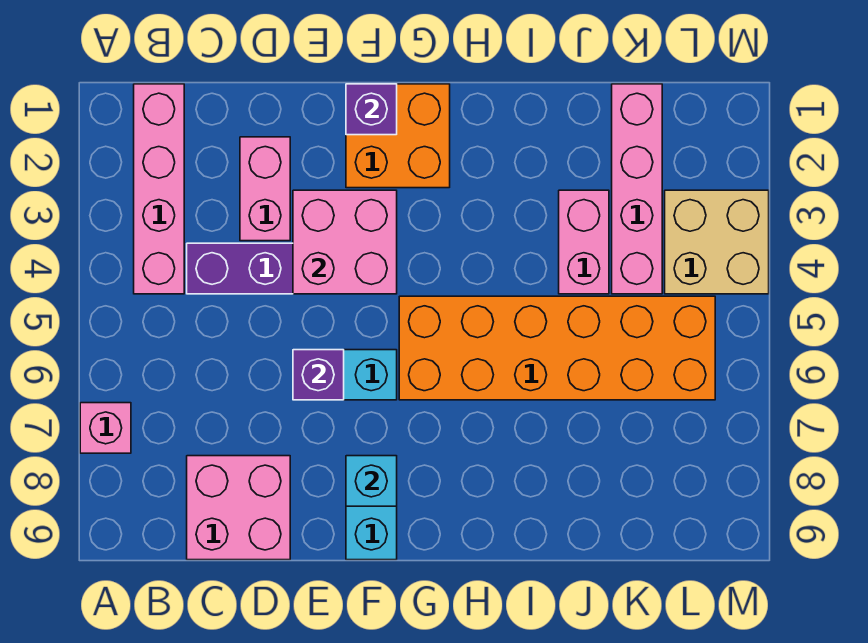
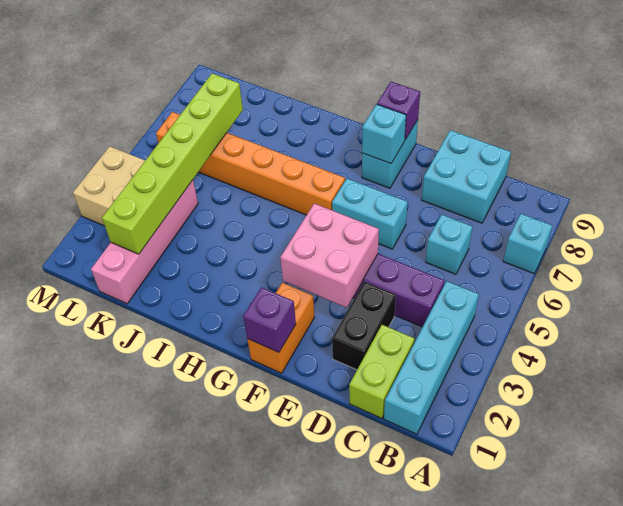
pink brick A7 level 1 -> cyan brick A7 level 1
pink brick B1:B4 level 1 -> cyan brick B1:B4 level 1
none -> lime brick C1:C2 level 1
none -> cyan brick C6 level 1
pink brick C8:D9 level 1 -> cyan brick C8:D9 level 1
pink brick D2:D3 level 1 -> black brick D2:D3 level 1
purple brick E6 level 2 -> purple brick F9 level 2
orange brick F1:G2 level 1 -> orange brick F1:F2 level 1
orange brick G5:L6 level 1 -> orange brick G6:L6 level 1
pink brick J3:J4 level 1 -> none
none -> lime brick K2:K7 level 2

